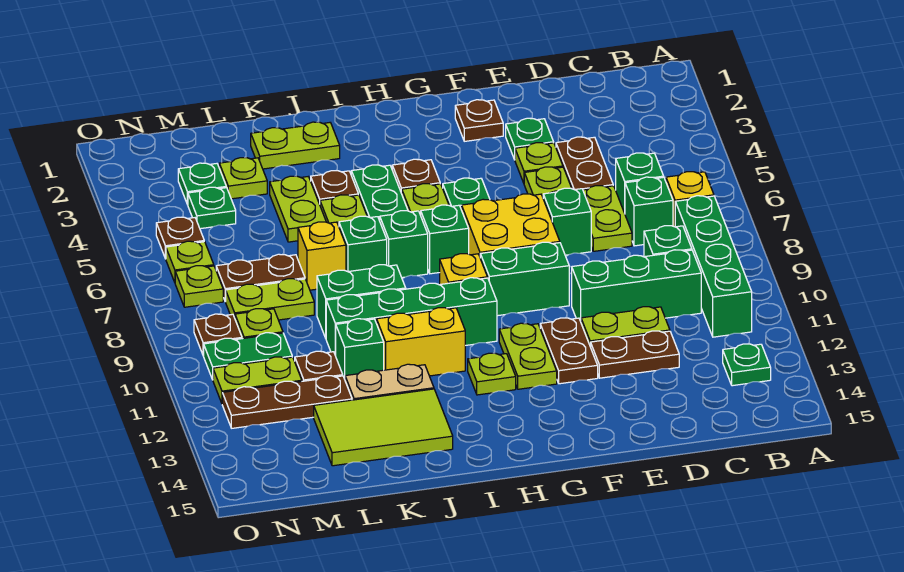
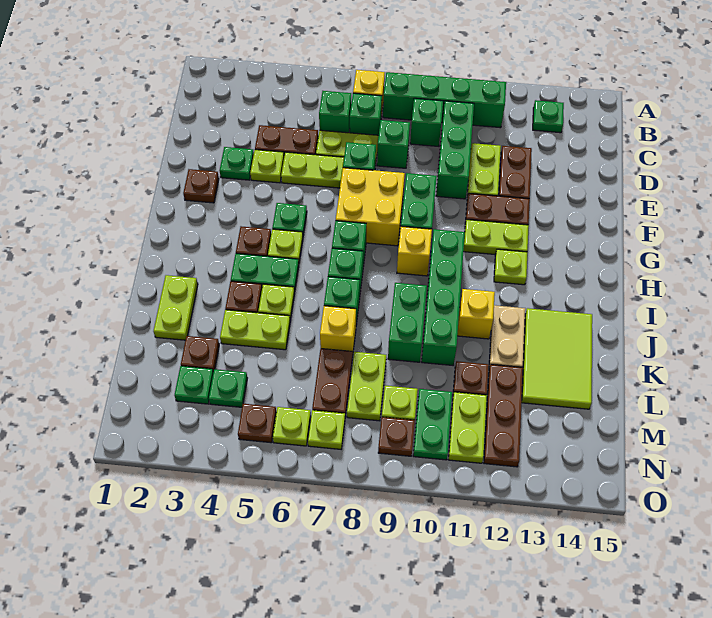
yellow brick I11:J11 level 1 -> yellow brick J11 level 1
green brick K11 level 1 -> green brick D8 level 1
lime plate L3 level 1 -> brown plate L3 level 1

